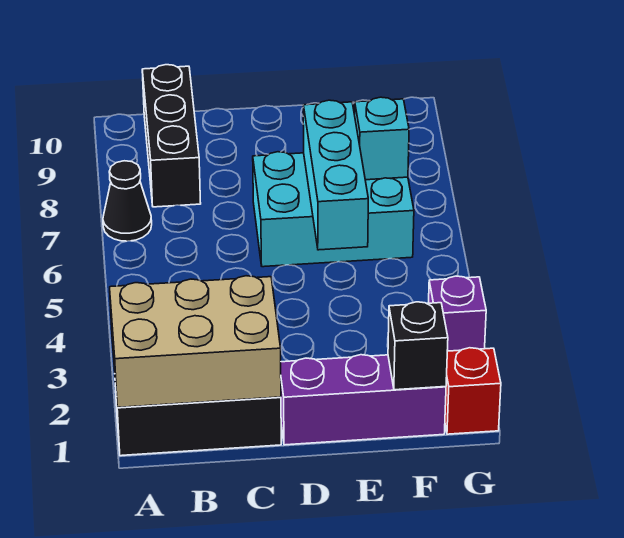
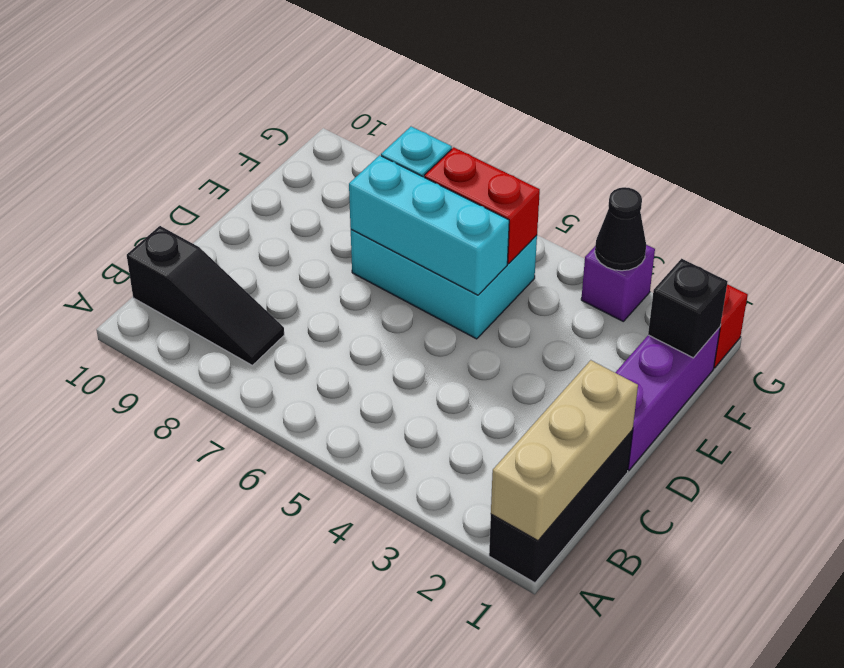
tan brick A1:C2 level 2 -> tan brick A1:C1 level 2
black cone A7 level 1 -> black cone G3 level 2
black brick B8:B10 level 1 -> black slope B8:B10 level 1 top 10
cyan brick D6:F7 level 1 -> cyan brick E5:F7 level 1
none -> red brick F5:F6 level 2

